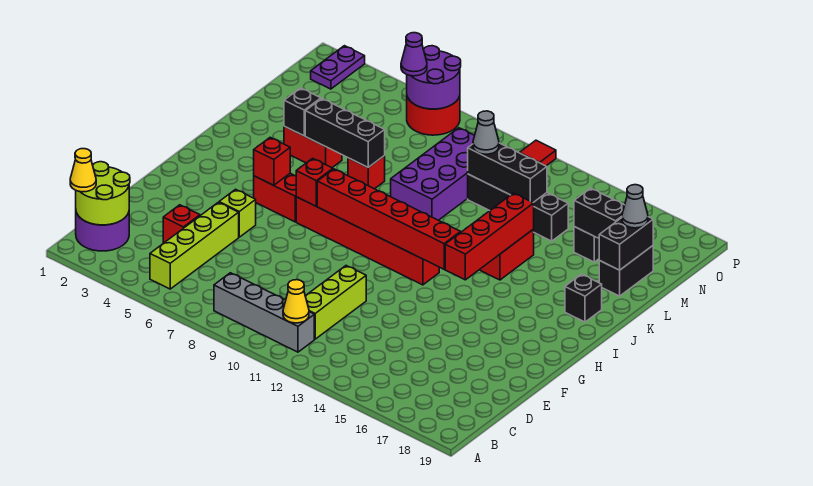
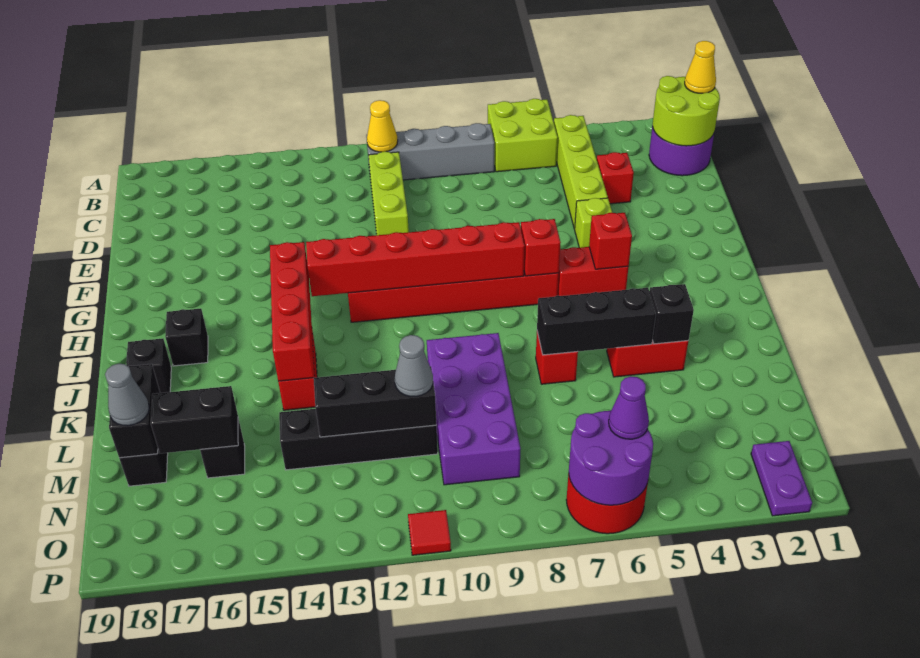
none -> lime brick A6:B7 level 1
none -> black brick I17 level 1

